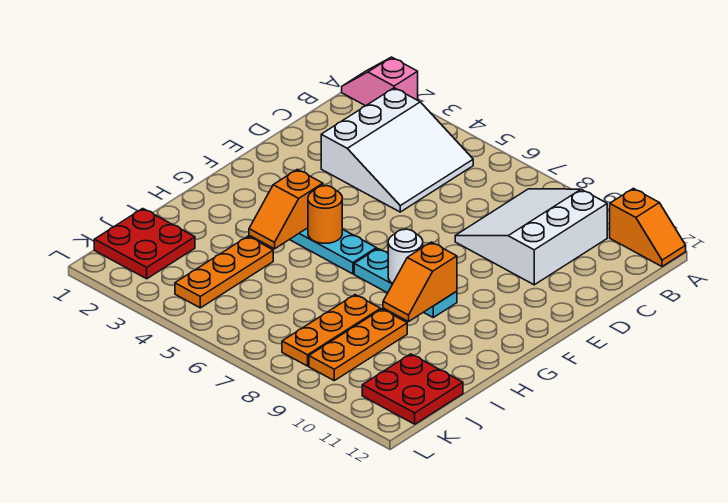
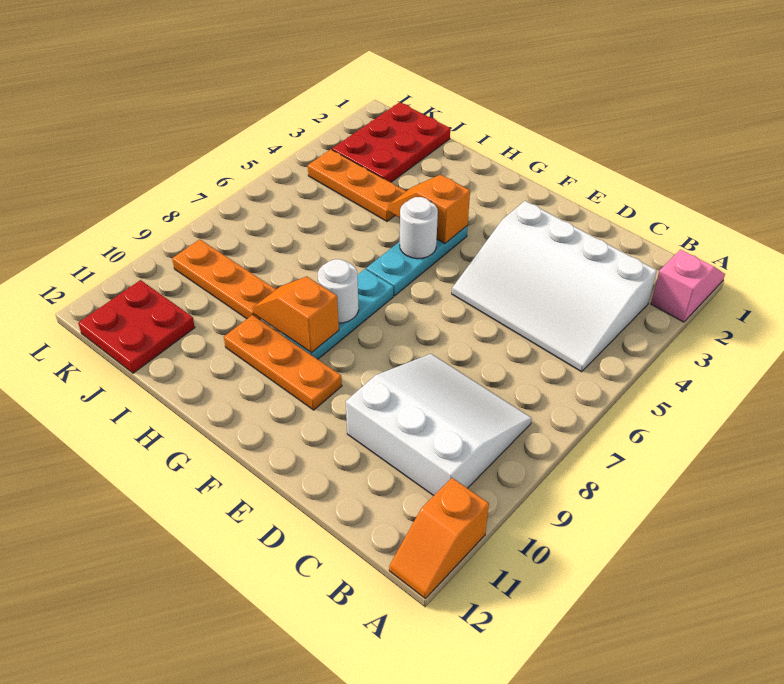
white slope B3:D5 level 1 top 3 -> white slope B3:E5 level 1 top 3
orange round brick G5 level 2 -> white round brick G5 level 2
orange plate I8:K8 level 1 -> orange plate F10:H10 level 1
red plate J1:K2 level 1 -> red plate J1:K3 level 1

